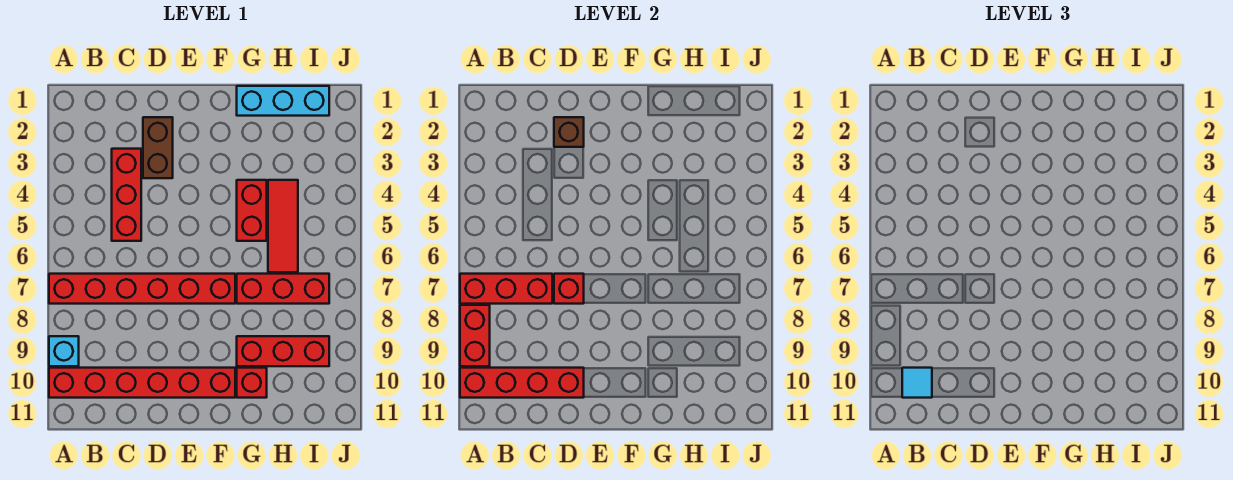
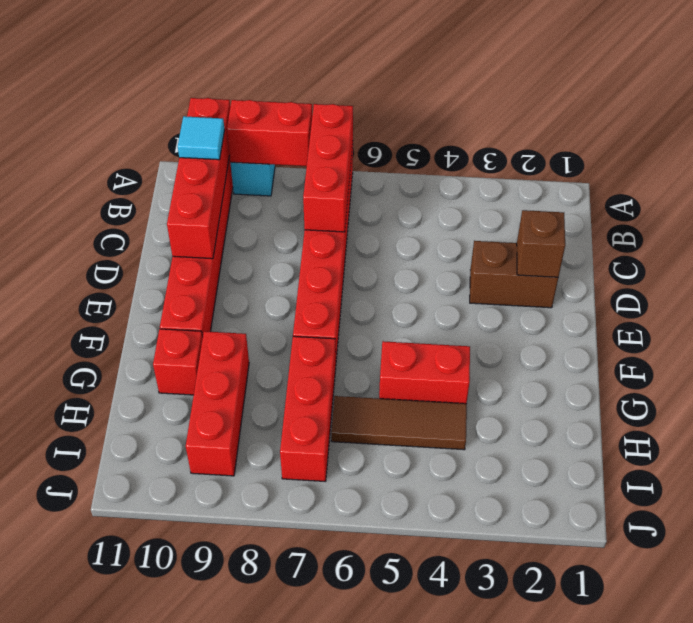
red brick C3:C5 level 1 -> none
red brick D7 level 2 -> none
cyan brick G1:I1 level 1 -> none
red tile H4:H6 level 1 -> brown tile H4:H6 level 1

